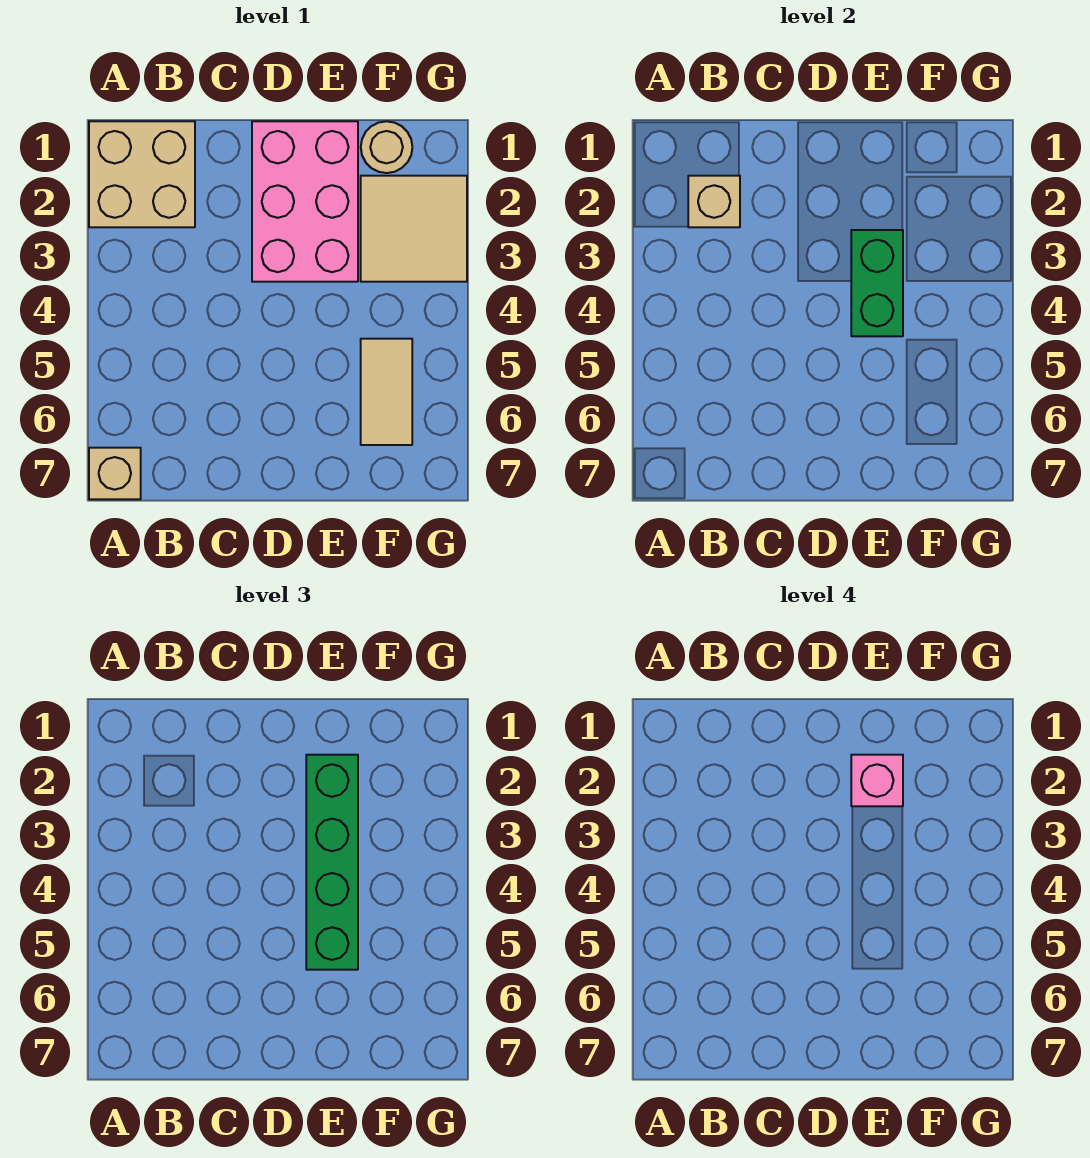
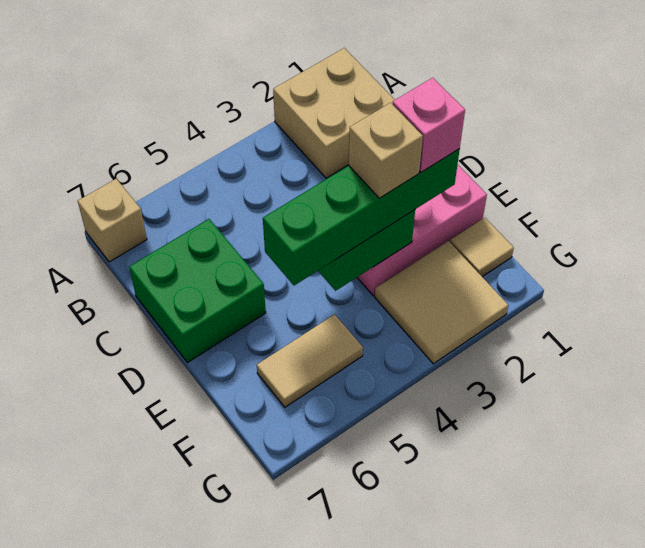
tan brick B2 level 2 -> tan brick E3 level 4
none -> green brick C6:D7 level 1
tan round brick F1 level 1 -> tan tile F1 level 1

